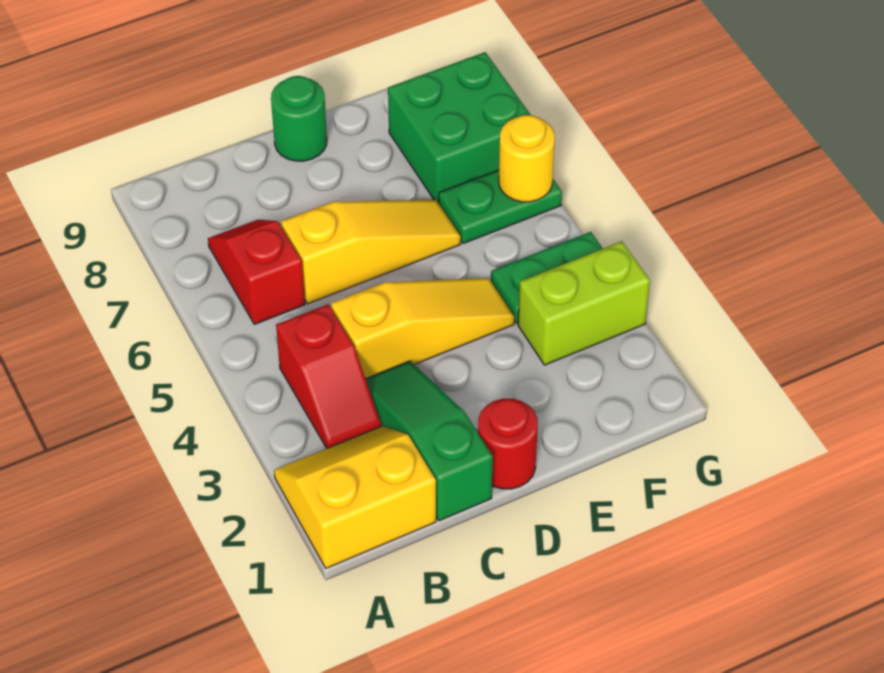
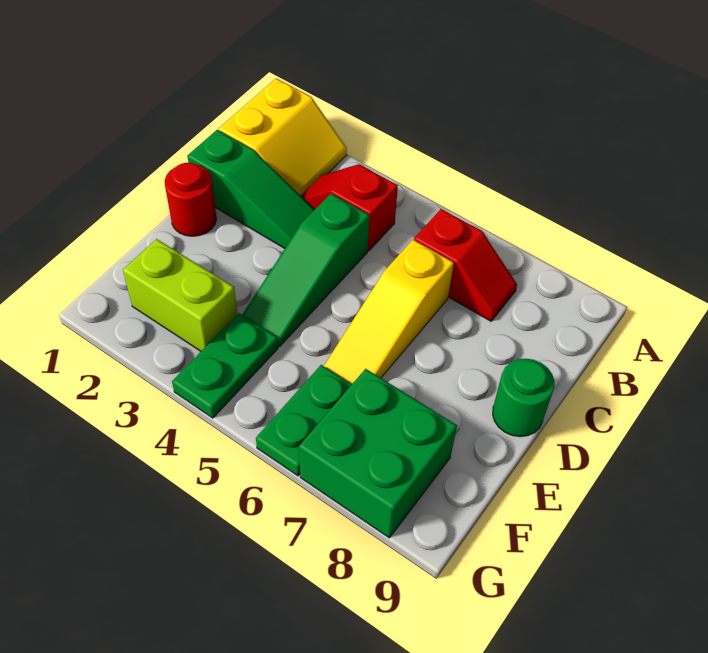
yellow slope C4:E4 level 1 top C -> green slope C4:E4 level 1 top C
lime brick F3:G3 level 1 -> lime brick F2:F3 level 1
yellow round brick G6 level 2 -> none

